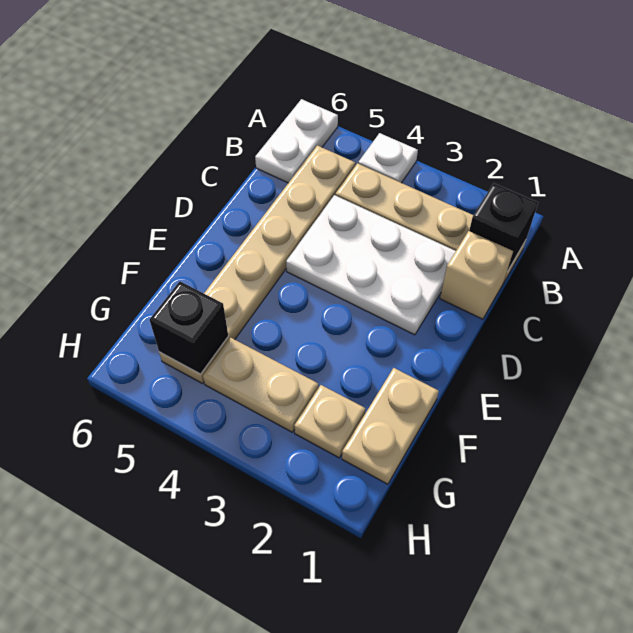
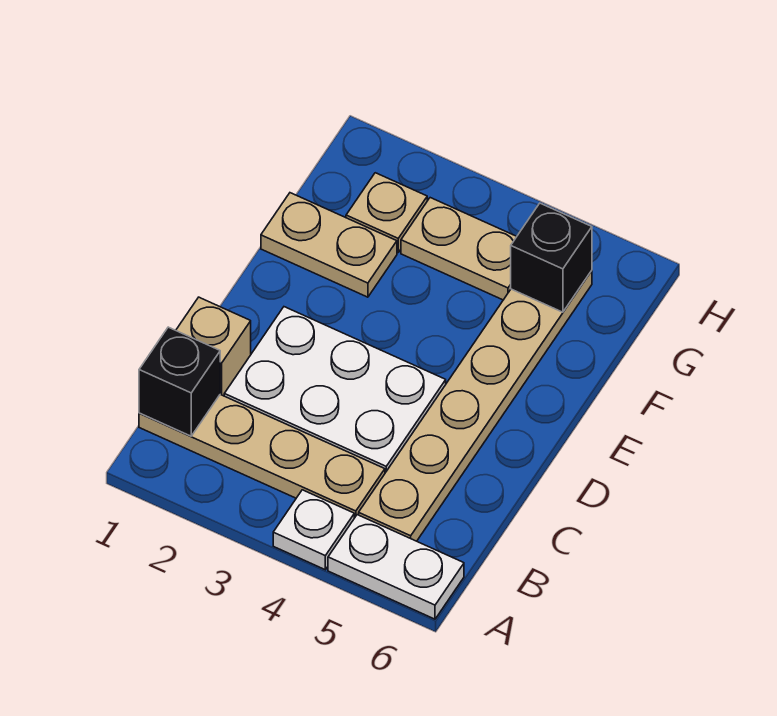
white plate A6:B6 level 1 -> white plate A5:A6 level 1
tan plate F1:G1 level 1 -> tan plate F1:F2 level 1

